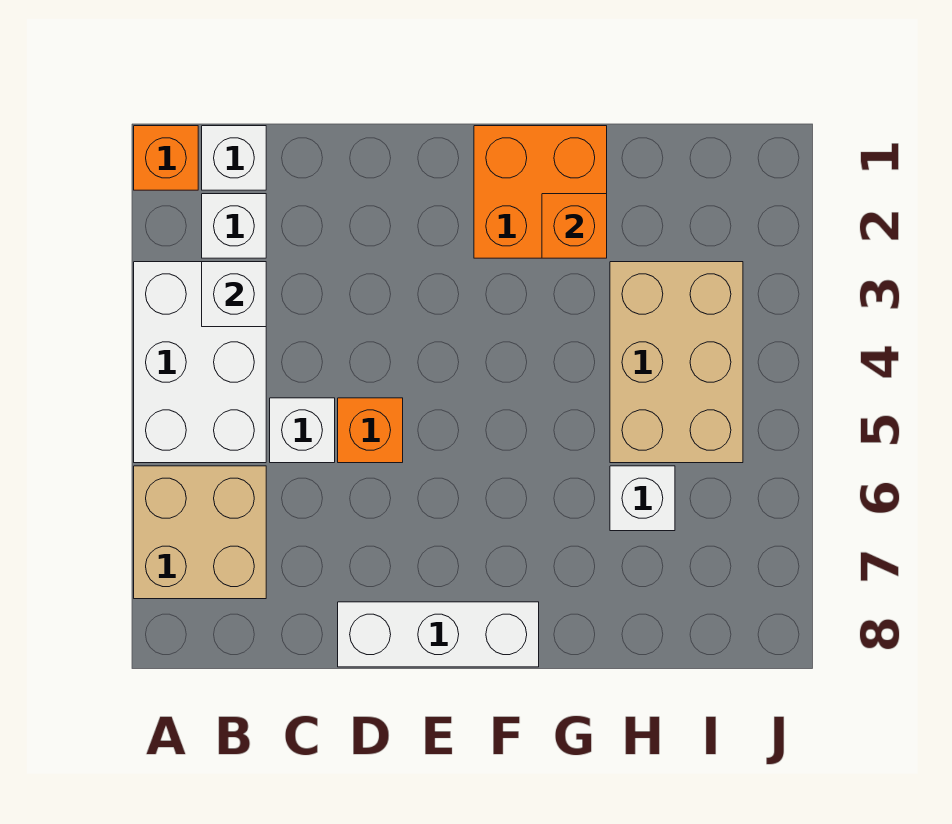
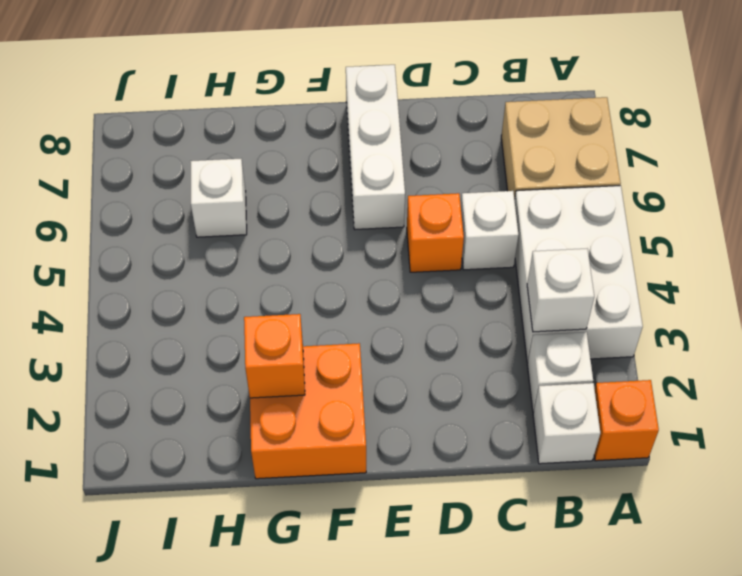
white brick D8:F8 level 1 -> white brick E6:E8 level 1
tan brick H3:I5 level 1 -> none

